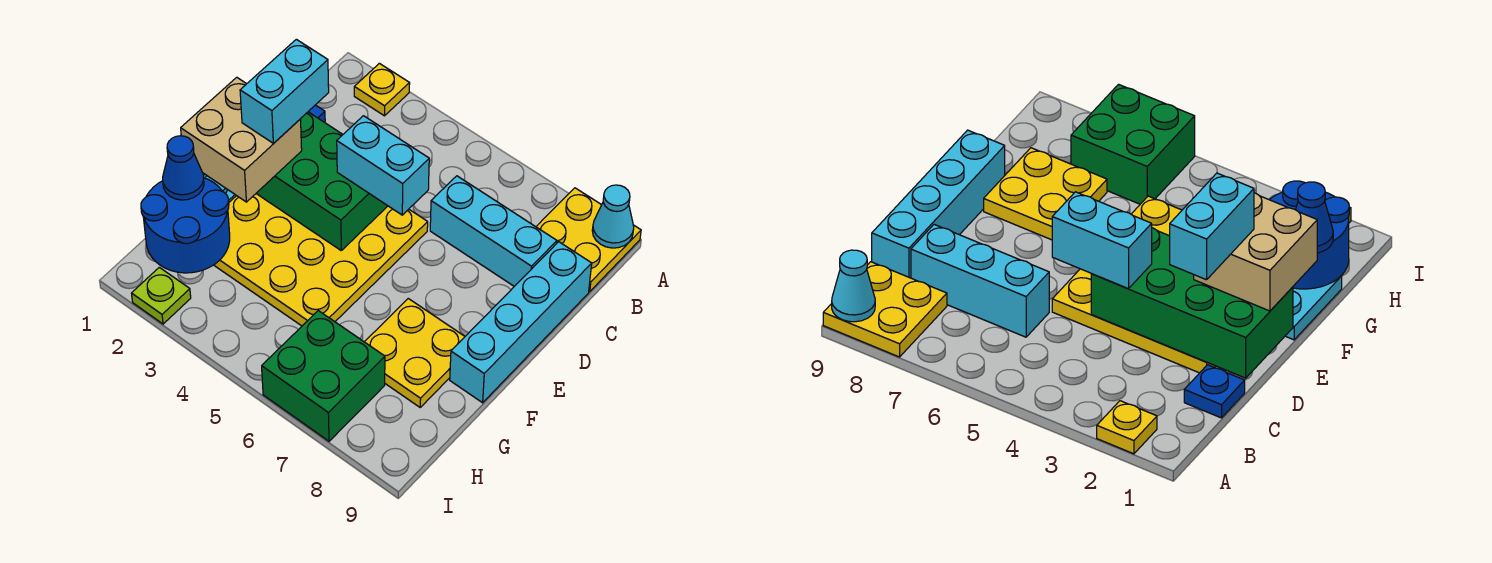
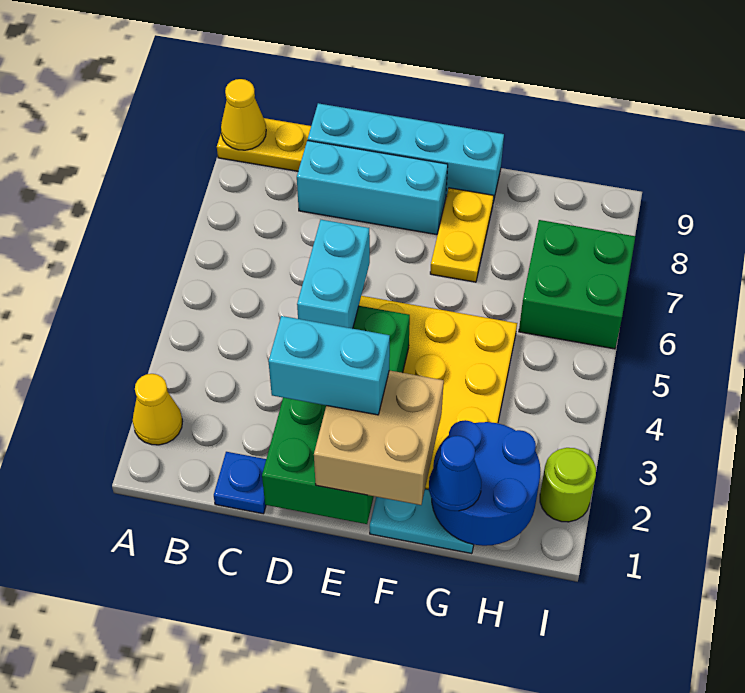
yellow plate A2 level 1 -> yellow cone A2 level 1
yellow plate A8:B9 level 1 -> yellow plate A9:B9 level 1
cyan cone A9 level 2 -> yellow cone A9 level 2
cyan brick C6:C8 level 1 -> cyan brick C8:E8 level 1
yellow plate F7:G8 level 1 -> yellow plate F7:F8 level 1
lime plate I2 level 1 -> lime round brick I2 level 1

